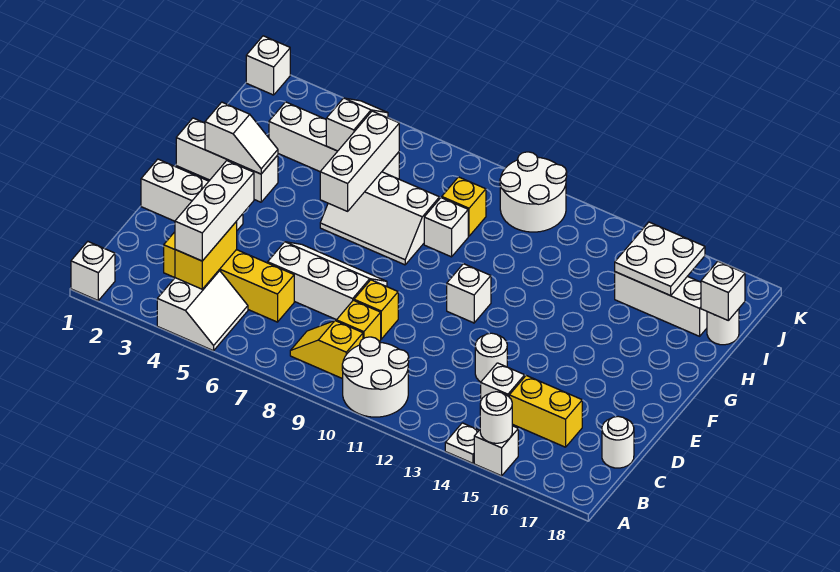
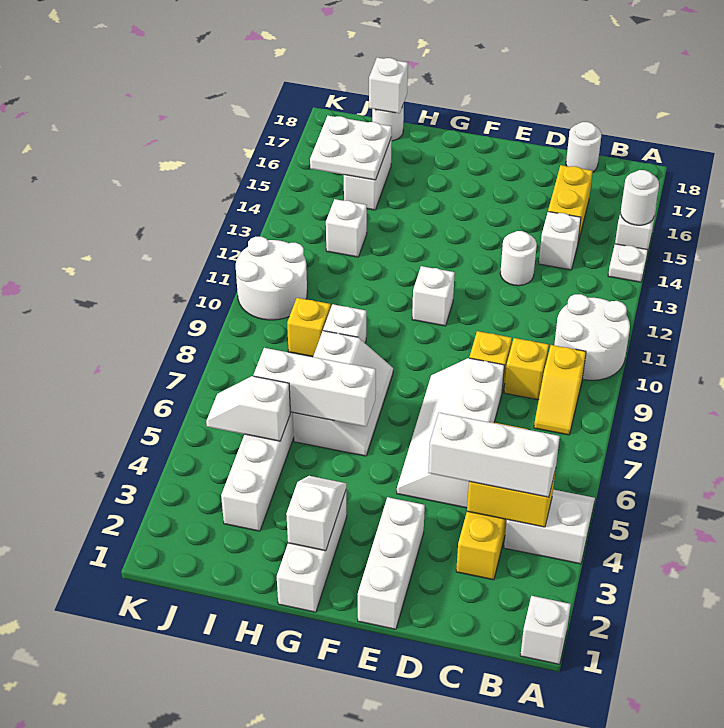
white slope D6:E8 level 1 top D -> white slope D5:E8 level 1 top D
white brick I15:I17 level 1 -> white brick I15:I16 level 1
white brick K1 level 1 -> white brick I13 level 1

